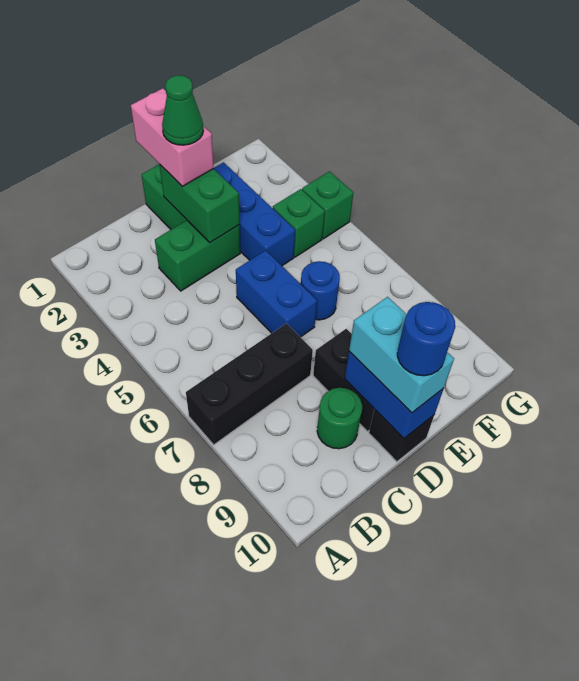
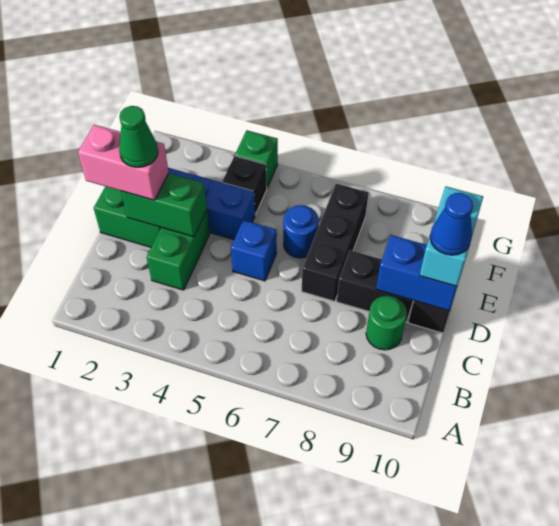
black brick A7:C7 level 1 -> black brick D7:F7 level 1
blue brick D5:D6 level 1 -> blue brick D5 level 1
cyan brick D9:D10 level 3 -> cyan brick D10:E10 level 3
blue round brick D10 level 4 -> blue cone D10 level 4
green brick F4 level 1 -> black brick F4 level 1

